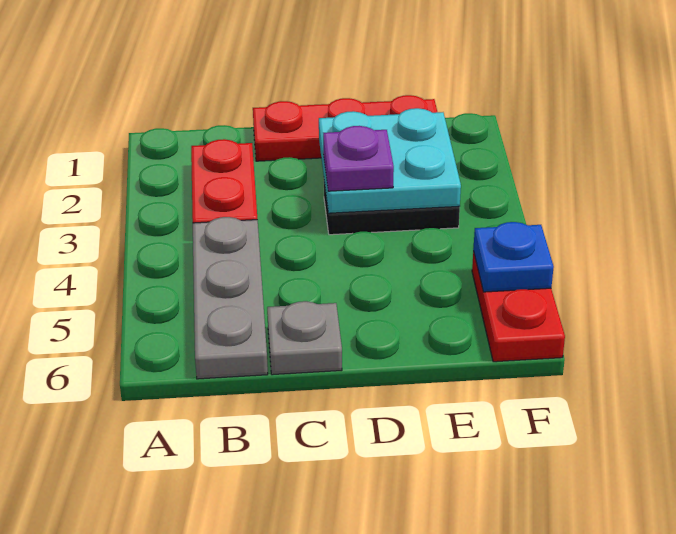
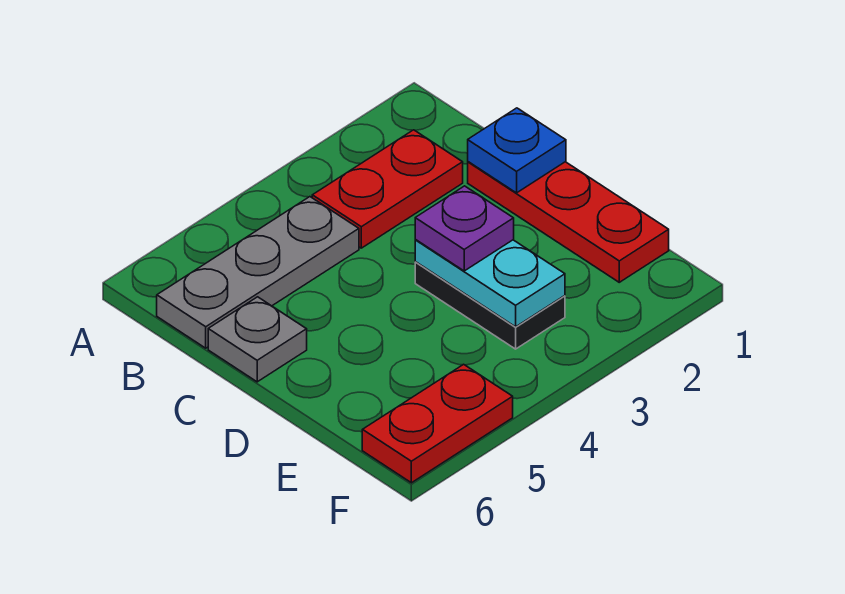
cyan plate D2:E3 level 2 -> cyan plate D3:E3 level 2
blue plate F5 level 2 -> blue plate C1 level 2

